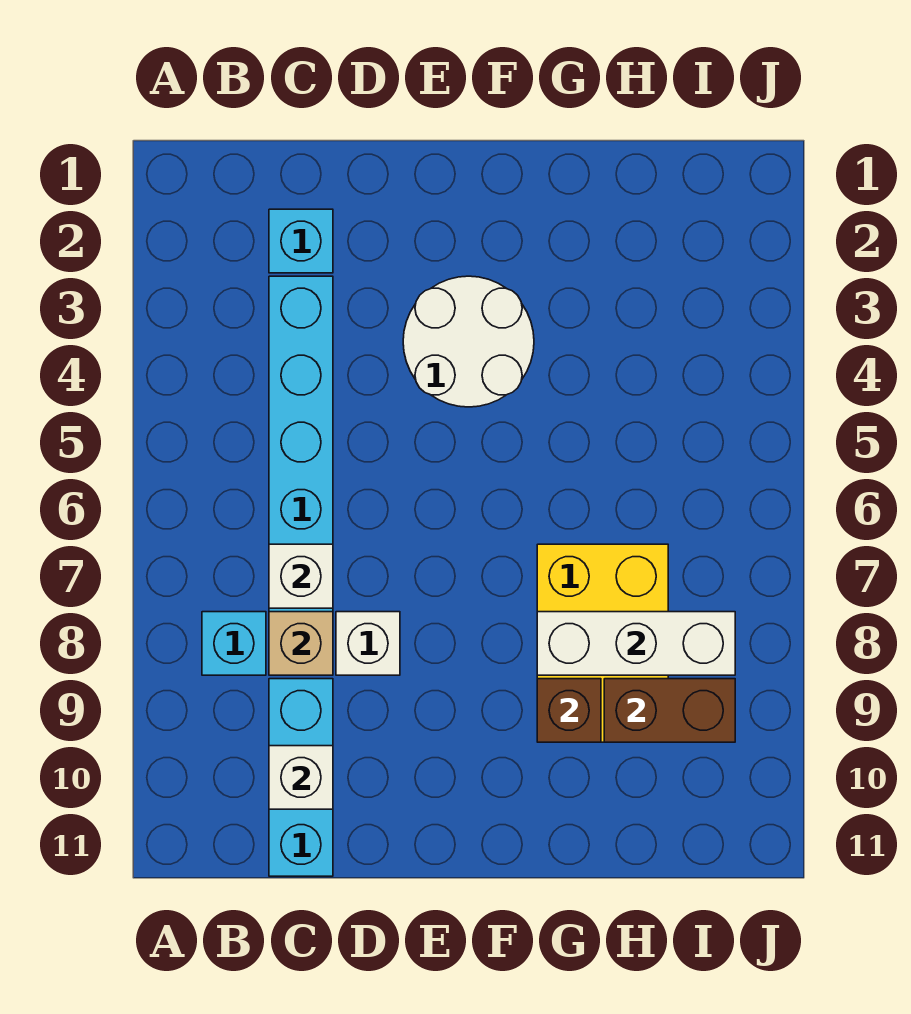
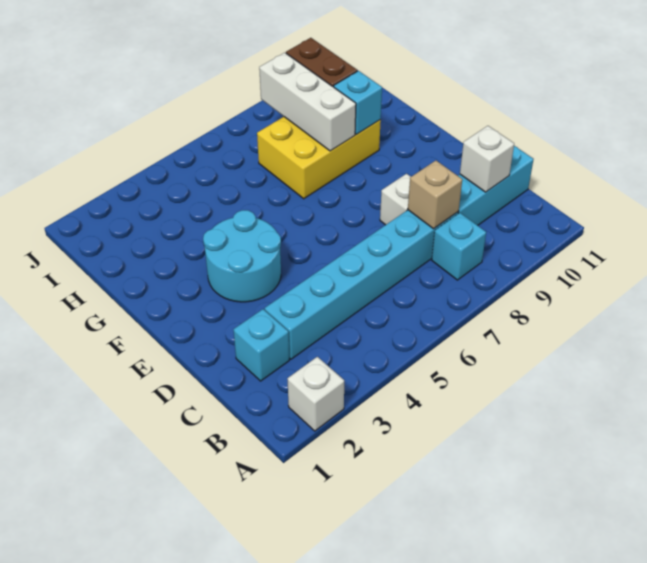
white brick C7 level 2 -> white brick A2 level 1
white round brick E3:F4 level 1 -> cyan round brick E3:F4 level 1
brown brick G9 level 2 -> cyan brick G9 level 2

